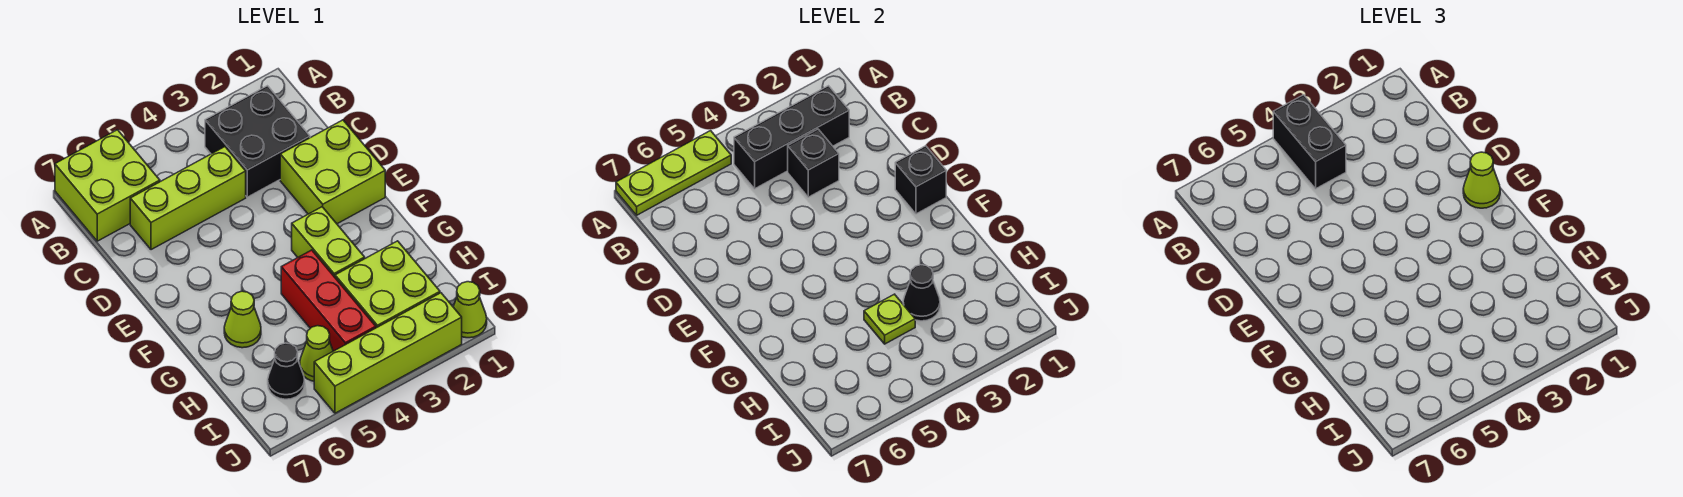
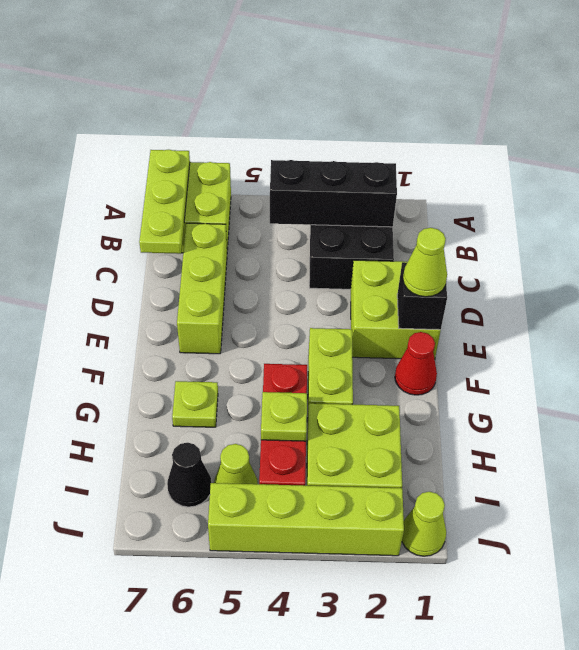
black brick A4:B4 level 3 -> none
lime plate A5:A7 level 2 -> lime plate A7:C7 level 2
black brick C3 level 2 -> none
lime brick C4:C6 level 1 -> lime brick C6:E6 level 1
none -> red cone F1 level 1
lime cone G6 level 1 -> lime plate G6 level 1
black cone H3 level 2 -> none

